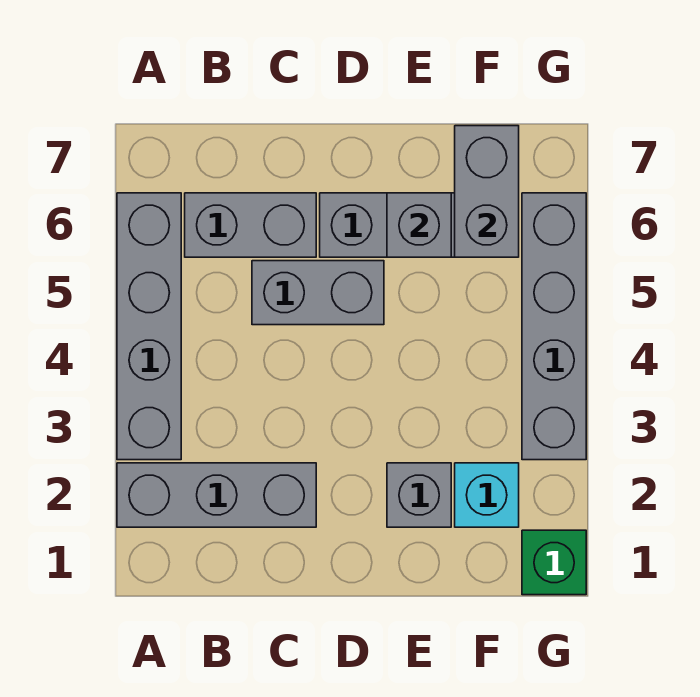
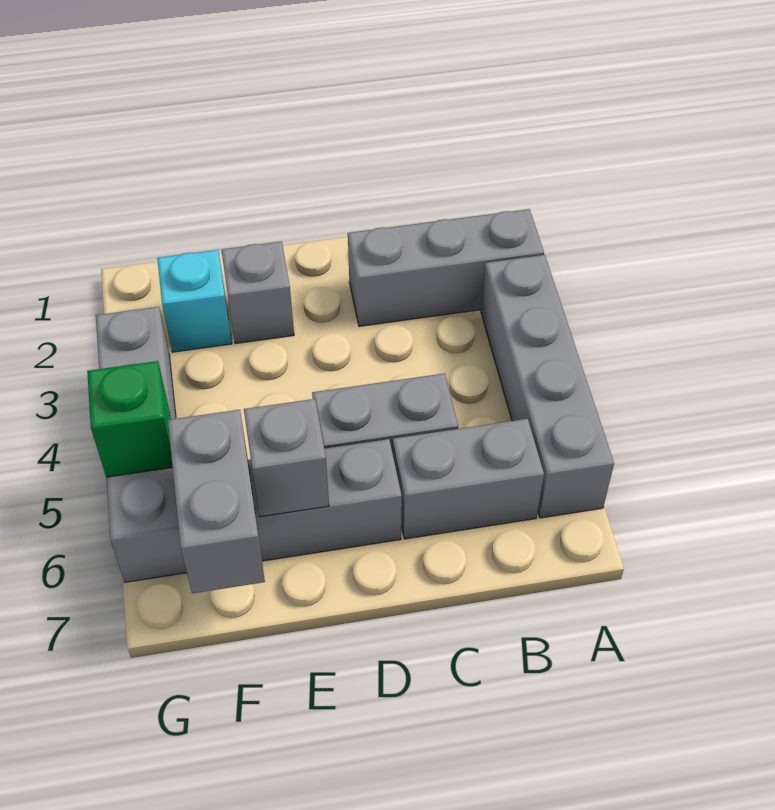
green brick G1 level 1 -> green brick G5 level 2

